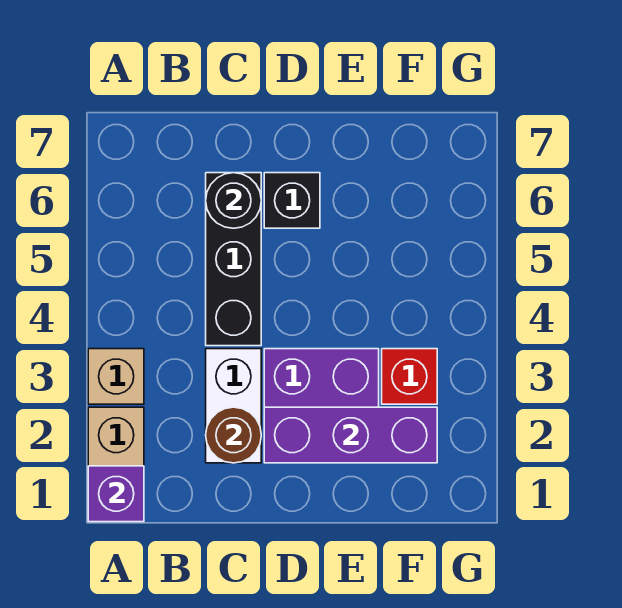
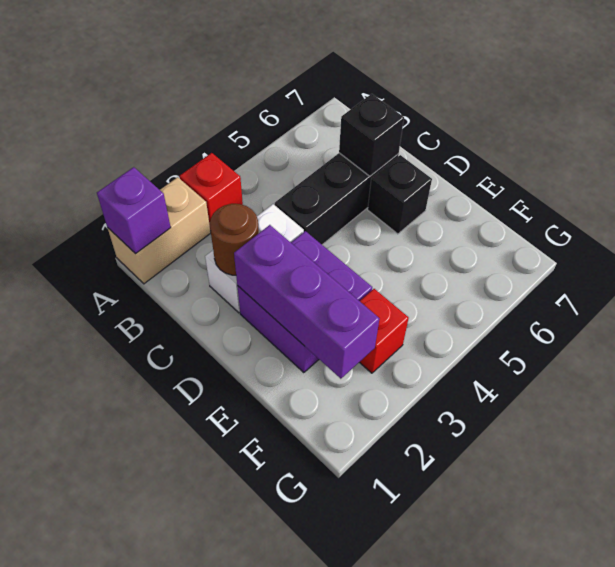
tan brick A3 level 1 -> red brick A3 level 1
black round brick C6 level 2 -> black brick C6 level 2

